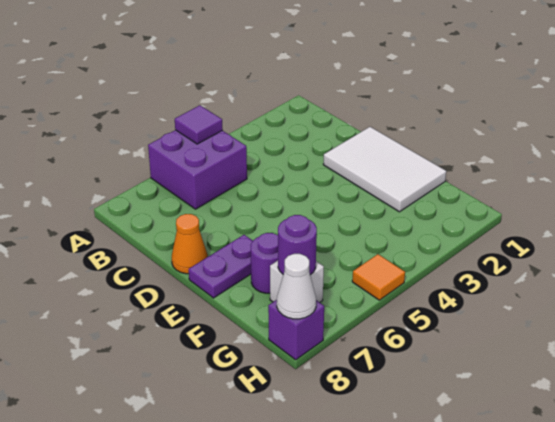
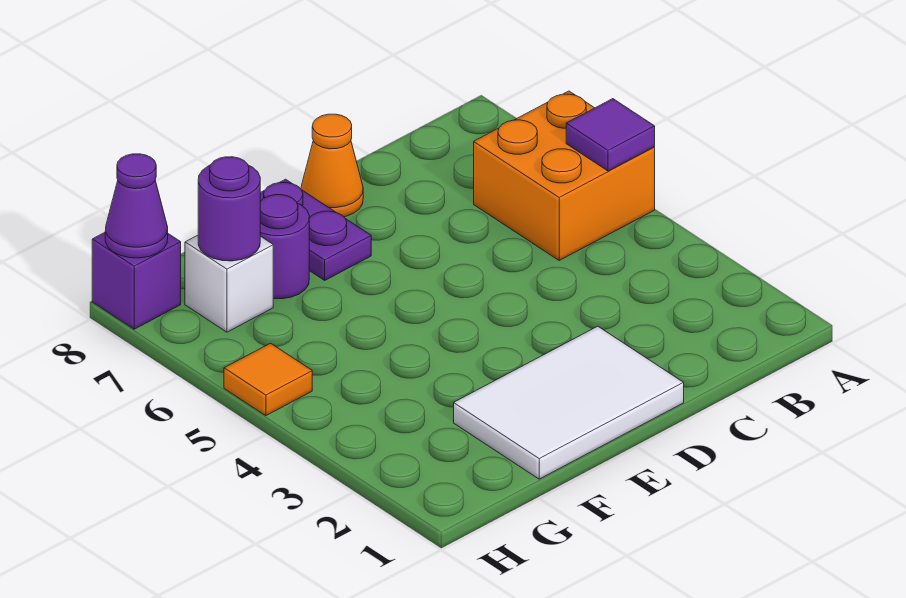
purple brick A5:B6 level 1 -> orange brick A5:B6 level 1
white cone H8 level 2 -> purple cone H8 level 2

